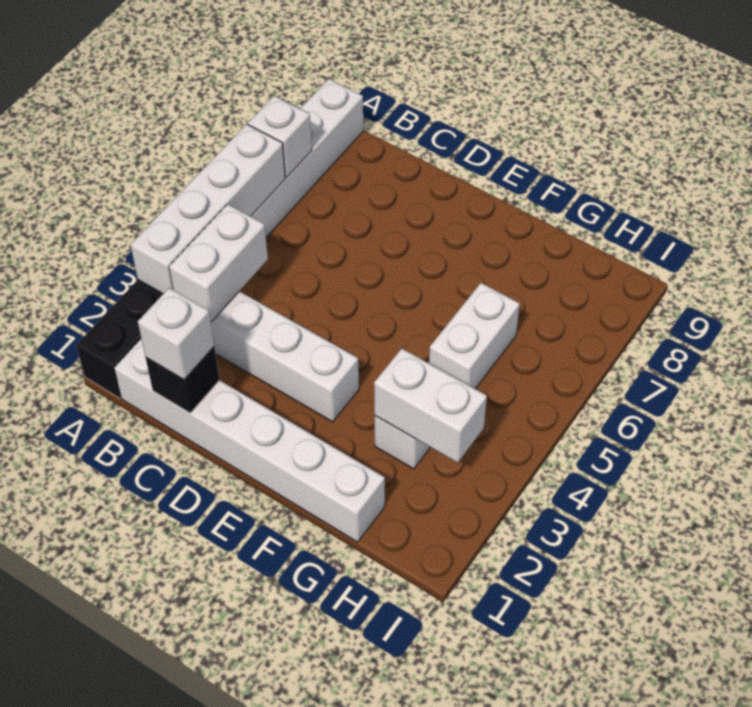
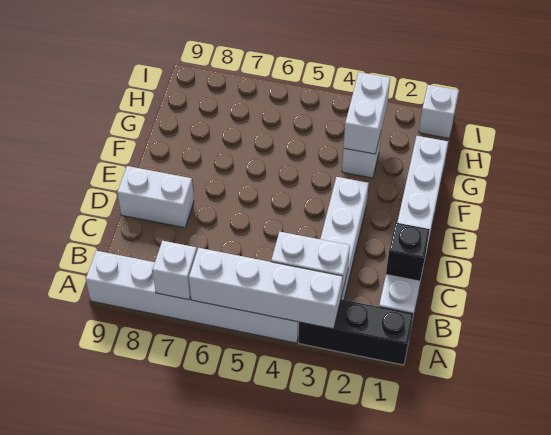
white brick C1 level 3 -> white brick I1 level 1
white brick G5:G6 level 1 -> white brick D8:D9 level 1

